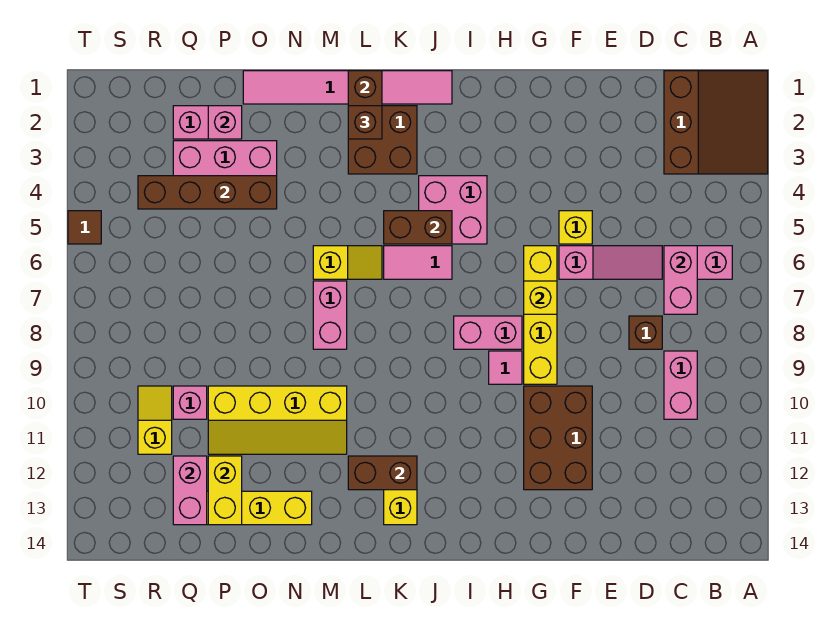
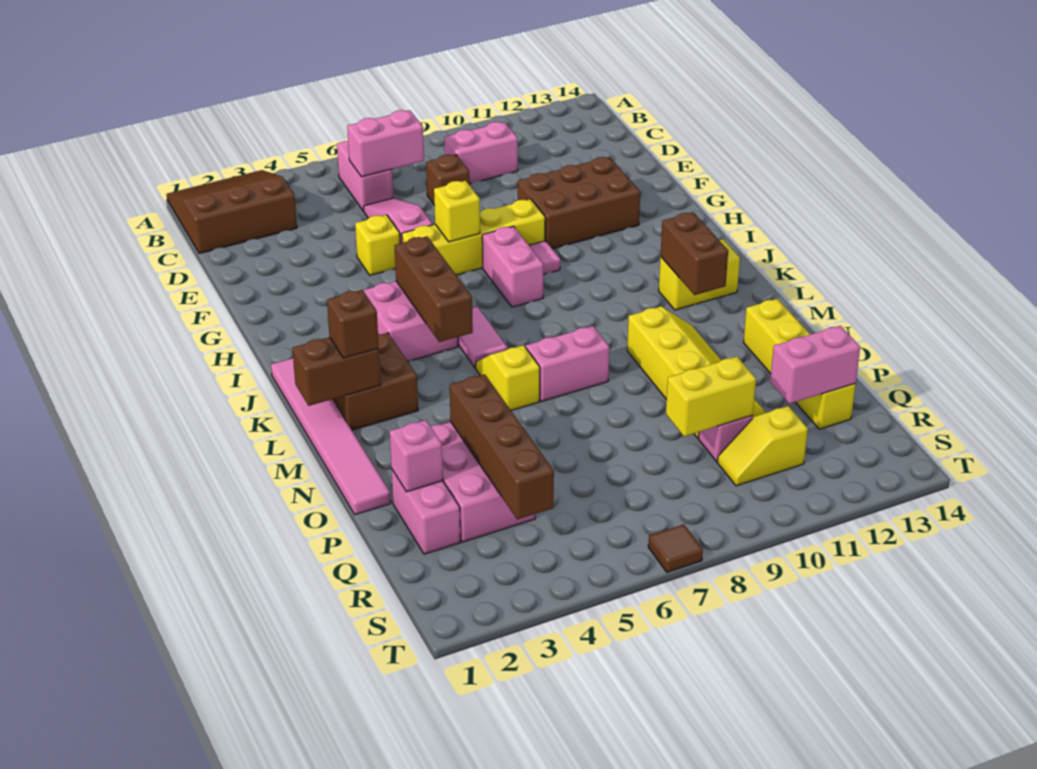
brown brick J5:K5 level 2 -> brown brick I5:K5 level 2
yellow brick P12:P13 level 2 -> yellow brick Q9:Q10 level 2
brown tile T5 level 1 -> brown tile T7 level 1

